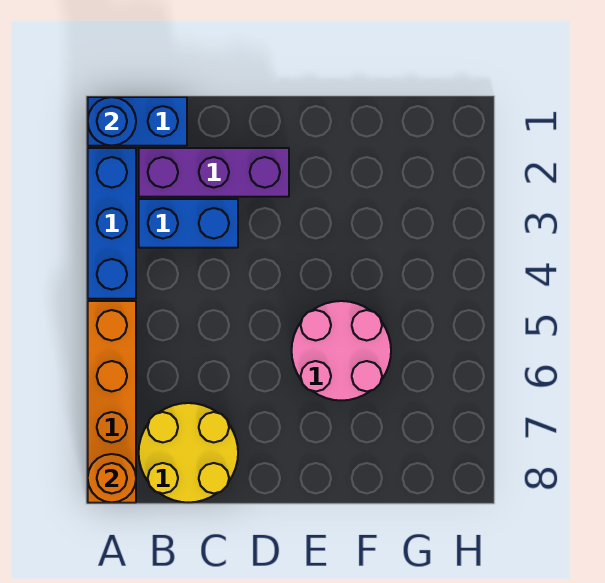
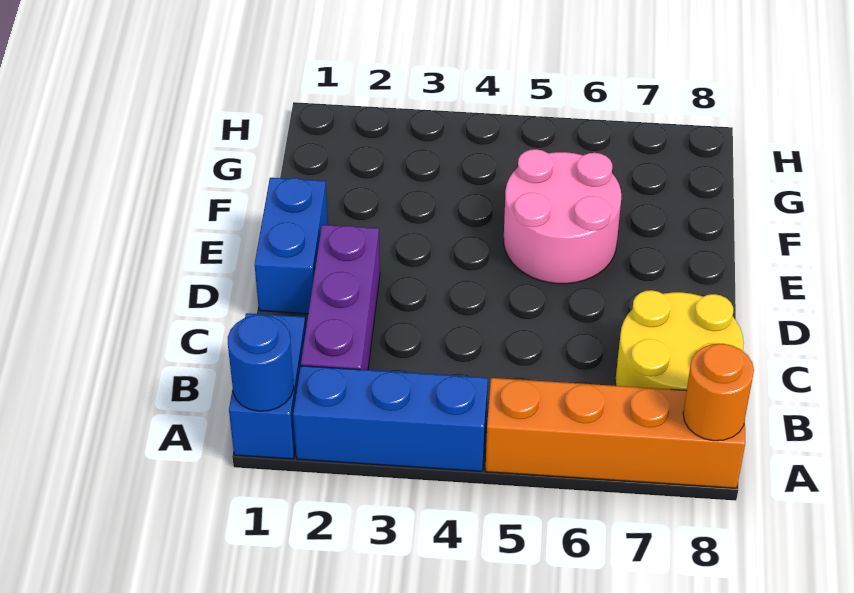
blue brick B3:C3 level 1 -> blue brick D1:E1 level 1

